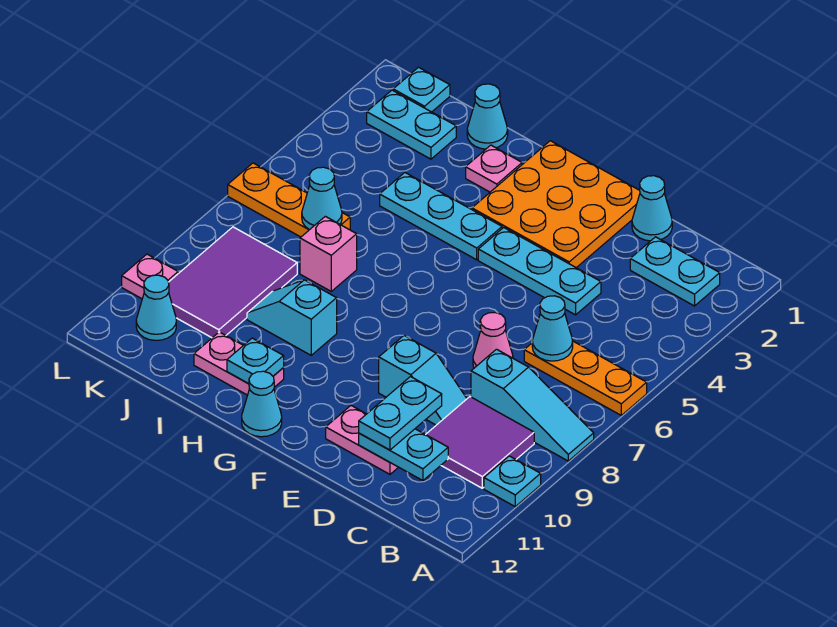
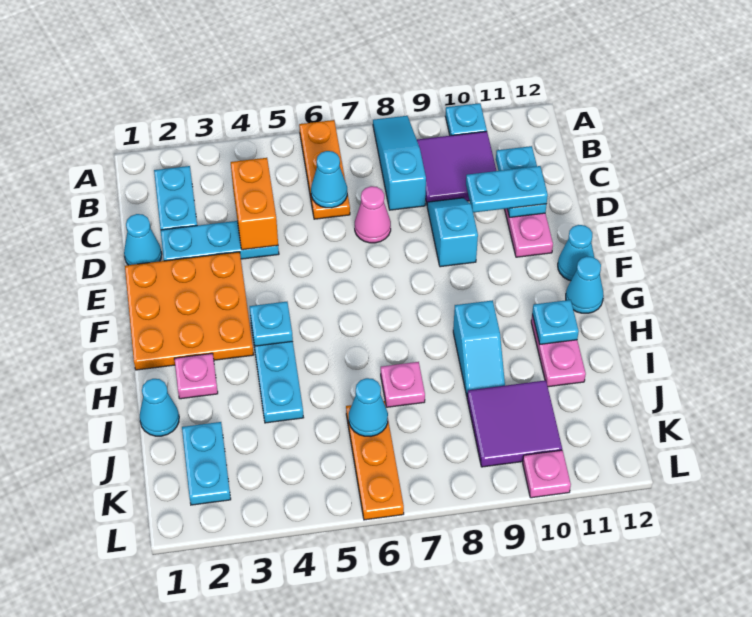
none -> orange brick C4:D4 level 2
cyan plate D4:F4 level 1 -> cyan plate D2:D4 level 1
pink brick I7 level 1 -> pink plate I7 level 1
purple tile J8:K10 level 1 -> purple tile J9:K10 level 1
cyan plate K1 level 1 -> cyan plate G4 level 2
cyan cone K11 level 1 -> cyan cone F12 level 1

